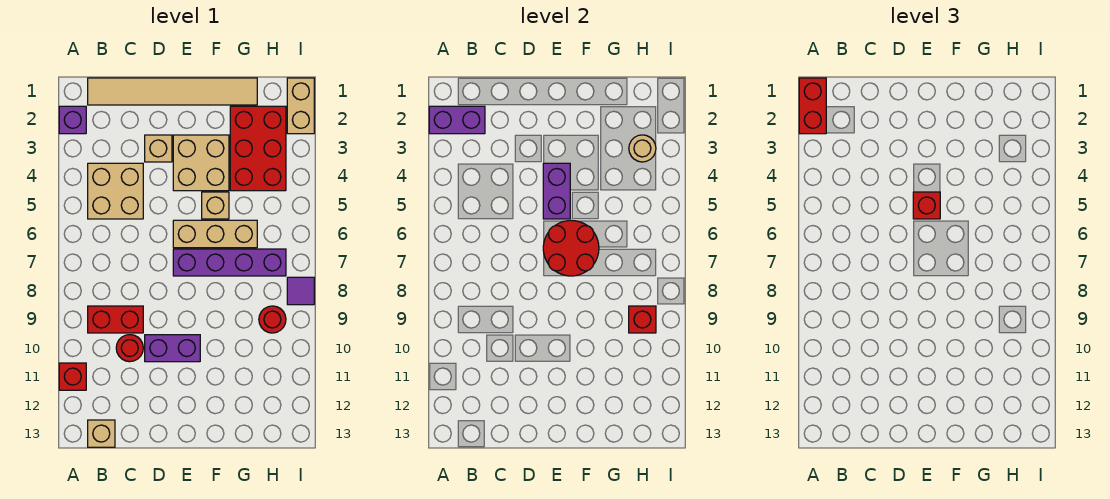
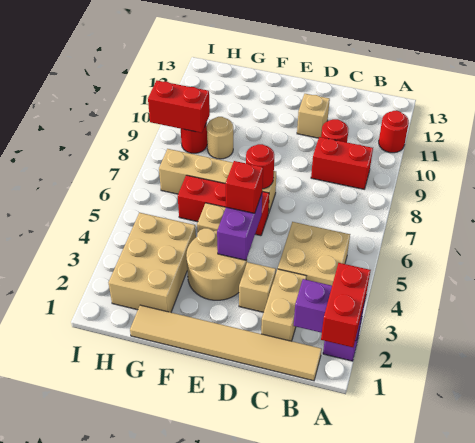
red brick A11 level 1 -> red round brick A11 level 1
tan brick B13 level 1 -> tan brick D11 level 1
purple brick D10:E10 level 1 -> none
tan brick E3:F4 level 1 -> tan round brick E3:F4 level 1
tan brick E6:G6 level 1 -> red brick E6:G6 level 1
red round brick E6:F7 level 2 -> red round brick E7 level 2
purple brick E7:H7 level 1 -> tan brick E7:H7 level 1
red brick G2:H4 level 1 -> tan brick G2:H4 level 1
tan round brick H3 level 2 -> tan round brick G9 level 1
red brick H9 level 2 -> red brick H9:I9 level 2
tan brick I1:I2 level 1 -> tan brick C2:C3 level 1
purple tile I8 level 1 -> none

